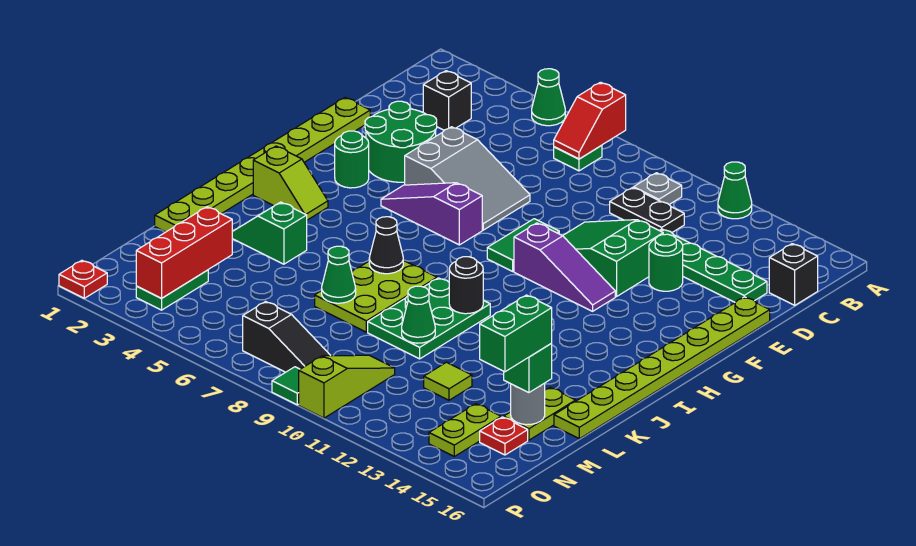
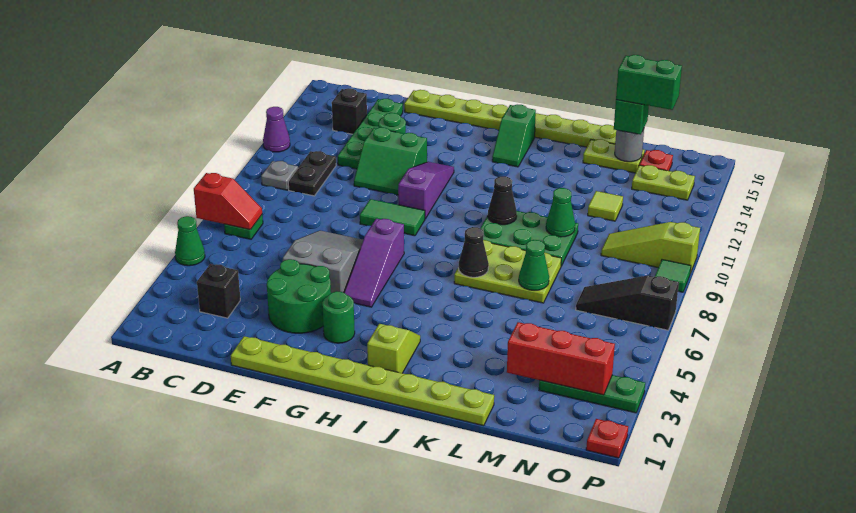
green cone A12 level 1 -> purple cone A12 level 1
black brick C16 level 1 -> black brick C14 level 1
green slope E10:F12 level 1 top 12 -> green slope E11:F12 level 1 top 12
black round brick J10 level 2 -> black cone J10 level 2
green slope K3:K4 level 1 top 4 -> green slope I14:I15 level 1 top 15
green plate N3:O3 level 1 -> green plate N3:P3 level 1
black slope O7:O9 level 1 top 7 -> black slope N7:P7 level 1 top P

